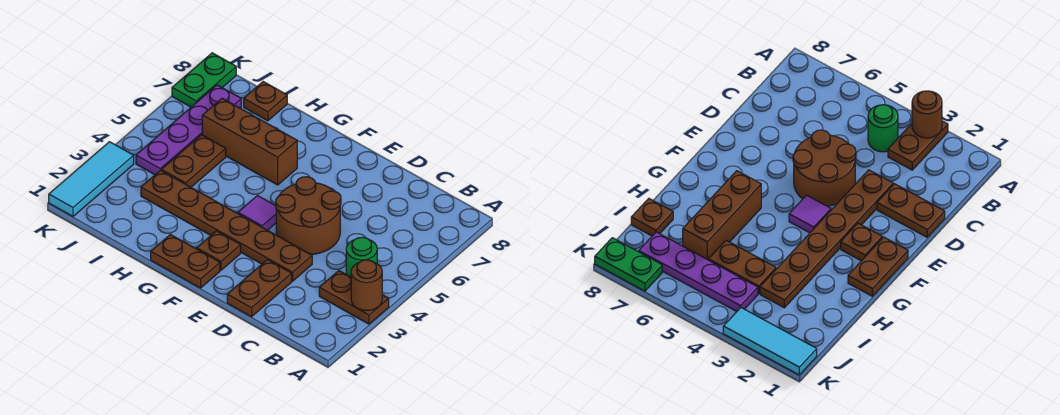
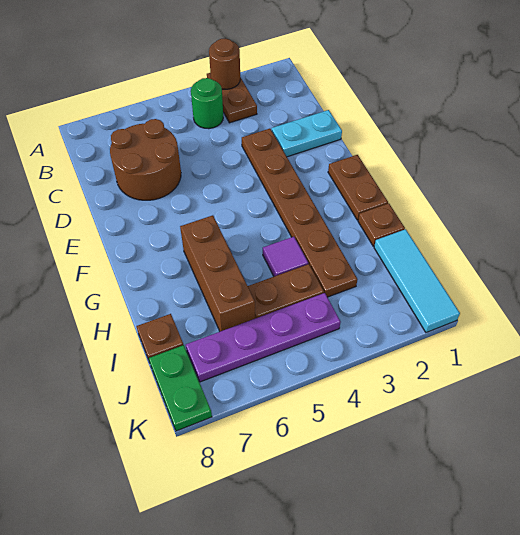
brown plate D1:D2 level 1 -> cyan plate D1:D2 level 1
brown round brick D4:E5 level 1 -> brown round brick C6:D7 level 1
brown plate F2 level 1 -> brown plate H1 level 1
purple tile F4 level 1 -> purple tile H4 level 1
cyan tile K1:K3 level 1 -> cyan tile I1:K1 level 1
green plate K7:K8 level 1 -> green plate J8:K8 level 1

